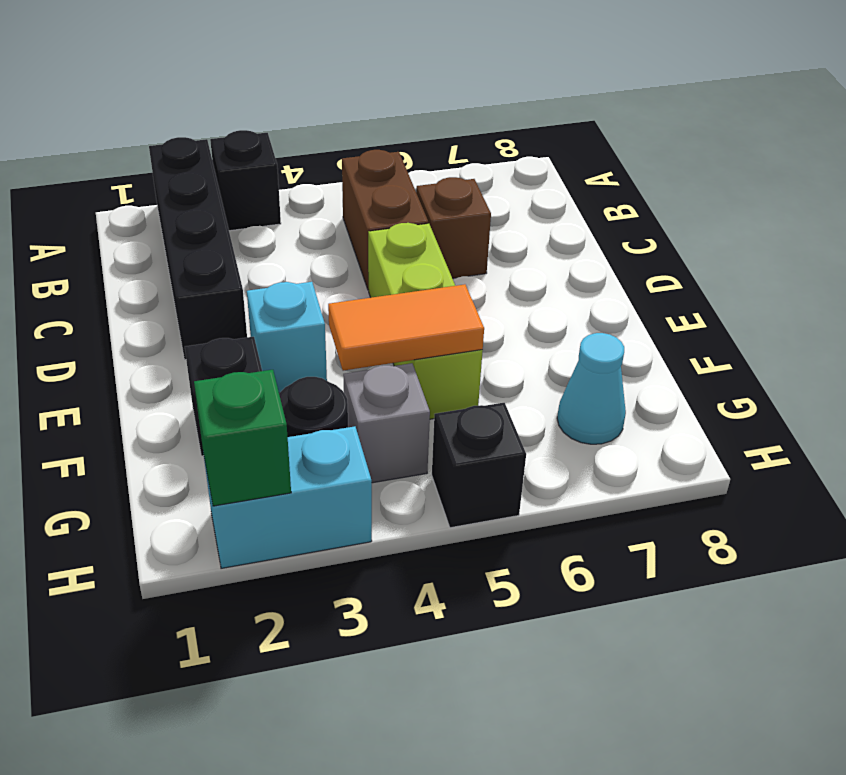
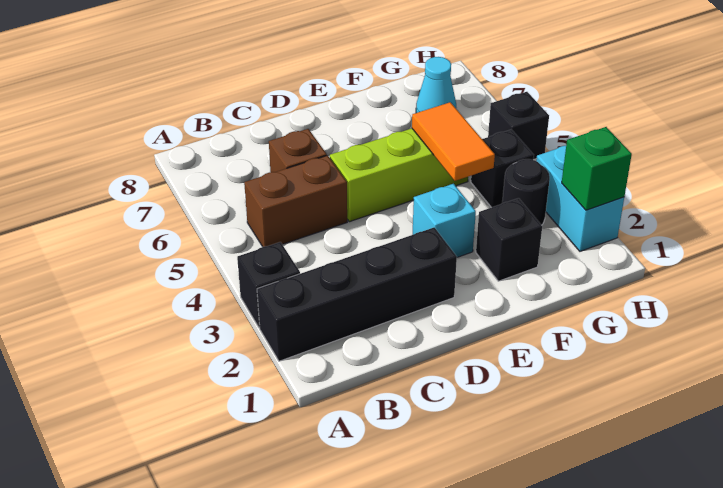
grey brick G4 level 1 -> black brick G4 level 1

